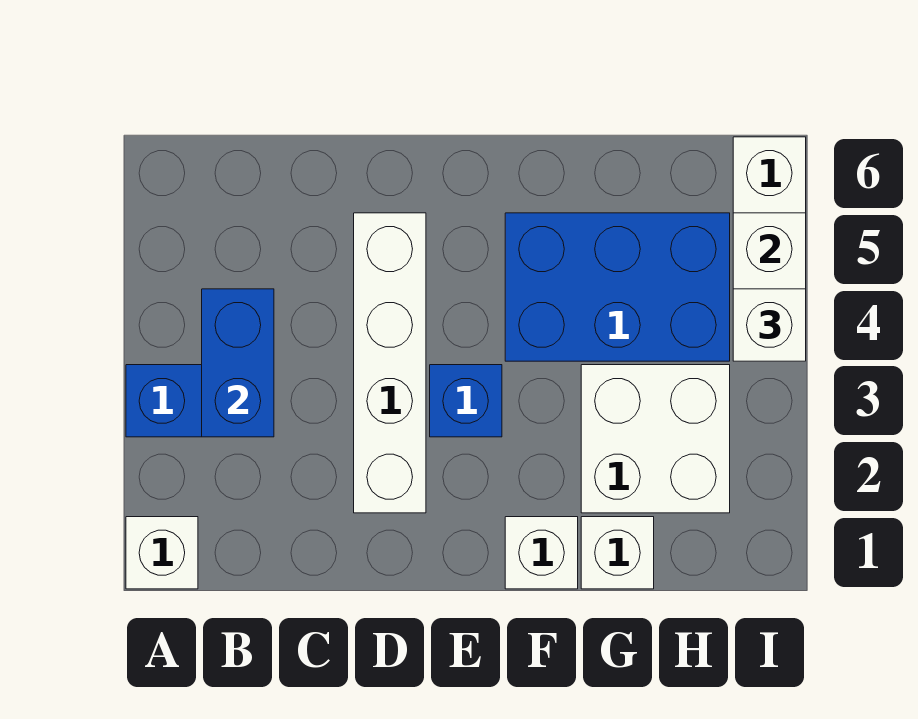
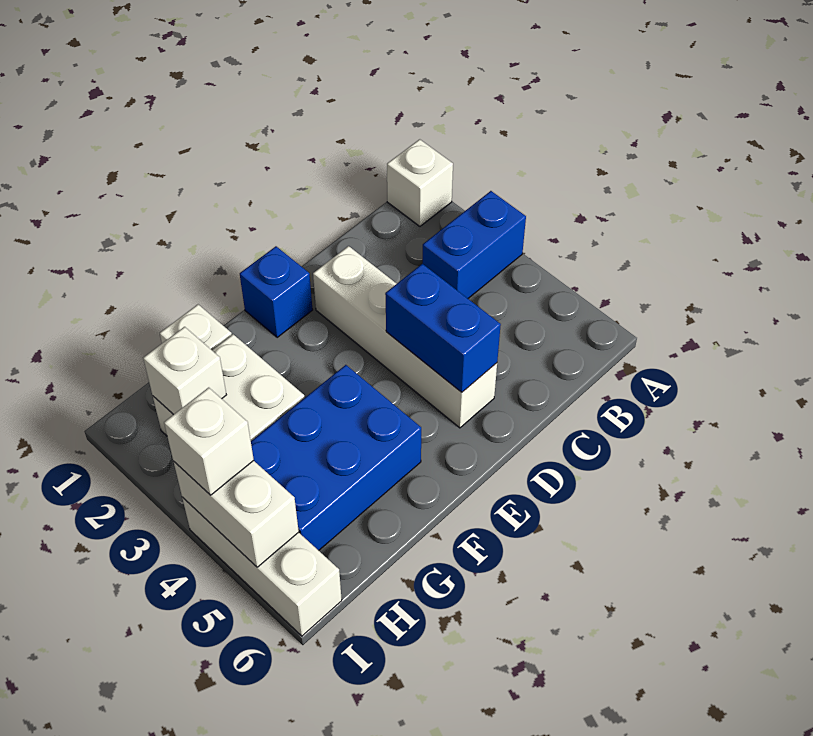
blue brick B3:B4 level 2 -> blue brick D4:D5 level 2
blue brick E3 level 1 -> blue brick E1 level 1
white brick F1 level 1 -> white brick H2 level 2

